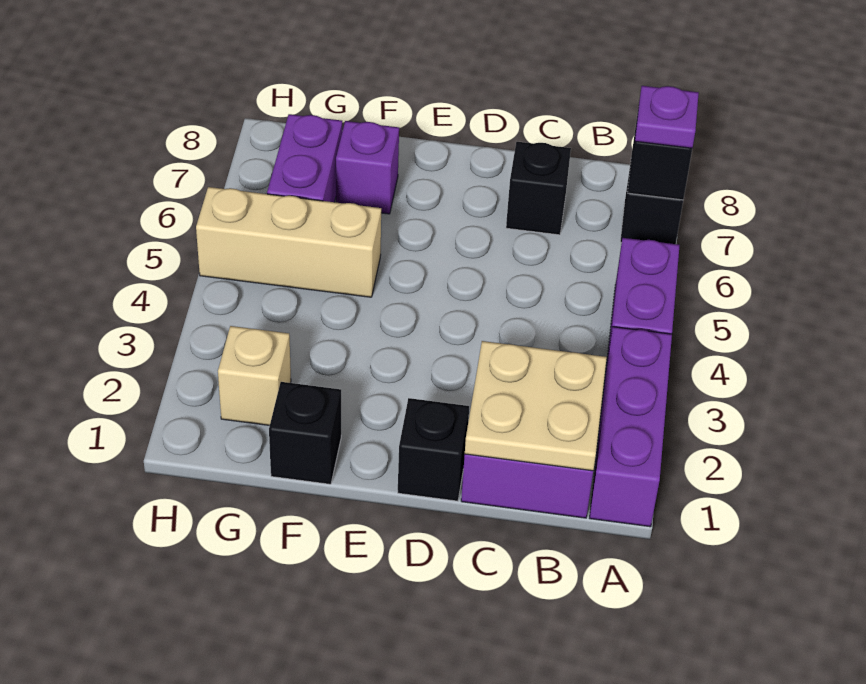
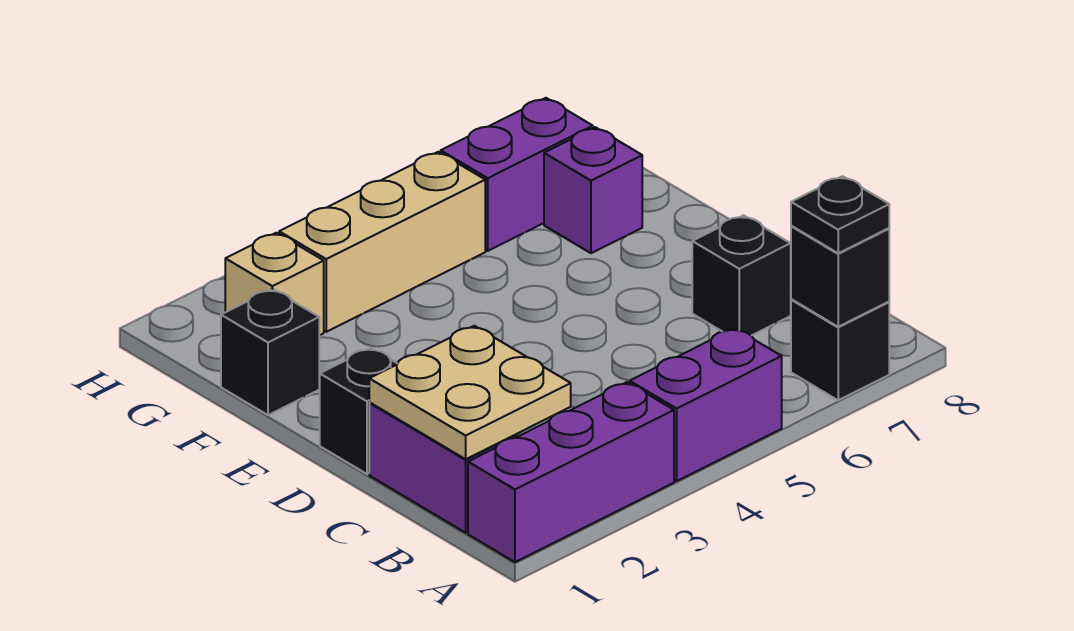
purple plate A7 level 3 -> black plate A7 level 3
tan brick F5:H5 level 1 -> tan brick G3:G5 level 1

